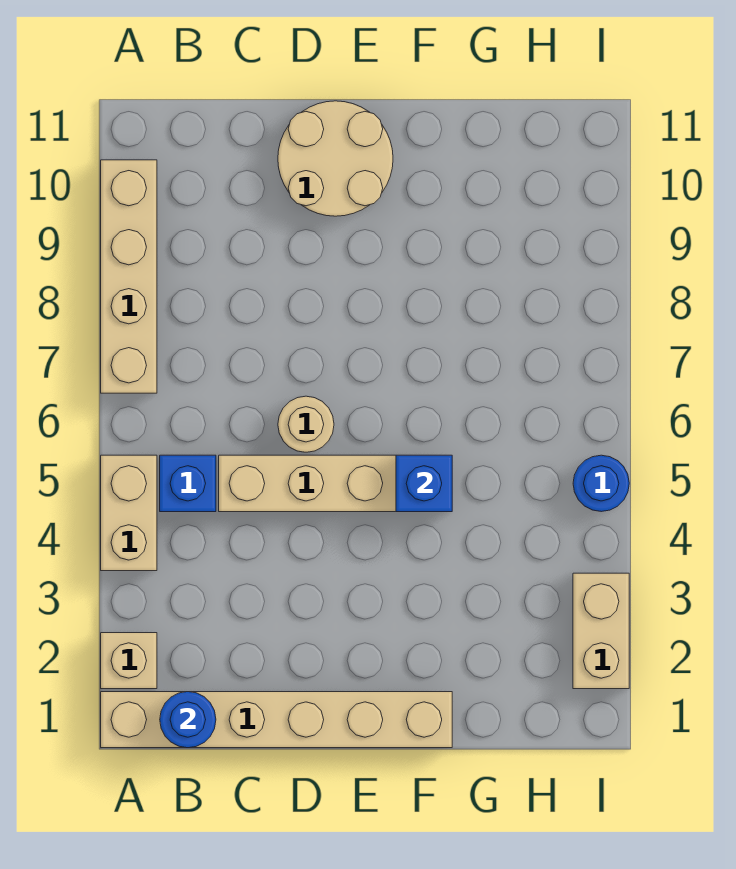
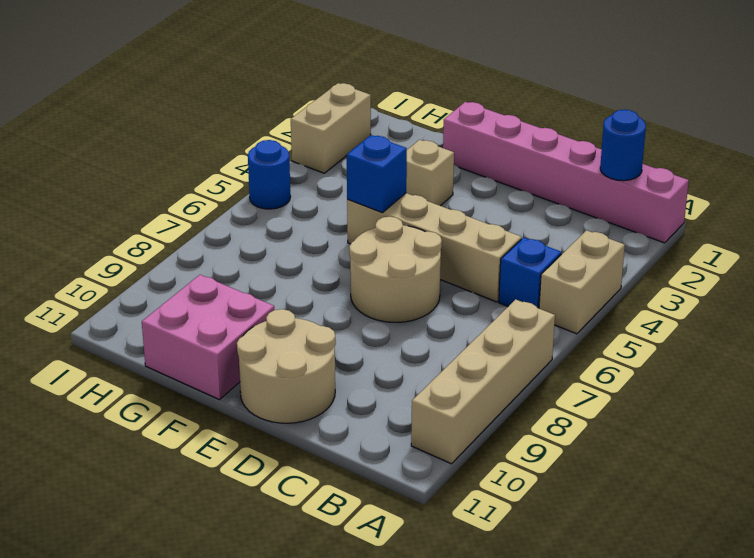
tan brick A1:F1 level 1 -> pink brick A1:F1 level 1
tan brick A2 level 1 -> tan brick F3 level 1
tan round brick D6 level 1 -> tan round brick D6:E7 level 1
none -> pink brick F10:G11 level 1

